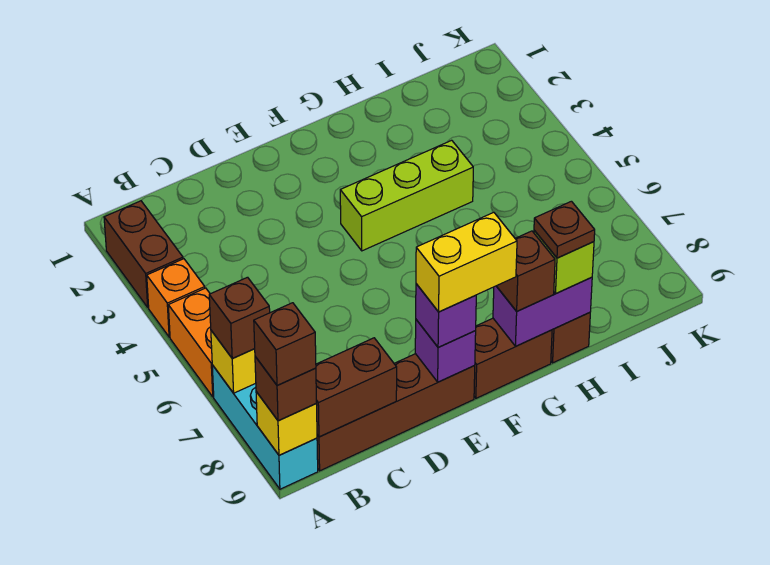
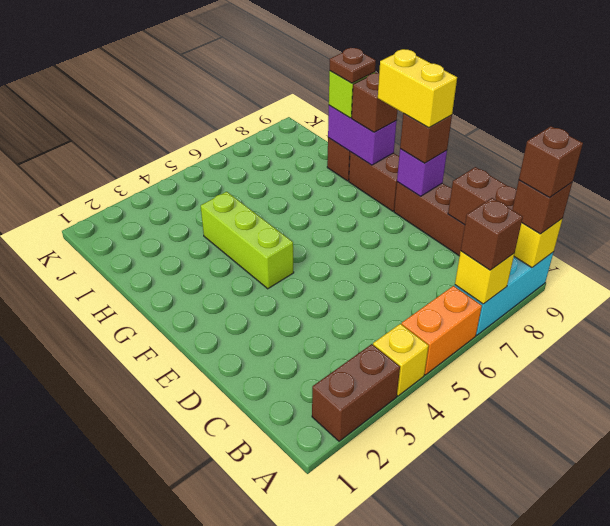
orange brick A4 level 1 -> yellow brick A4 level 1
purple brick E9 level 3 -> brown brick E9 level 3

